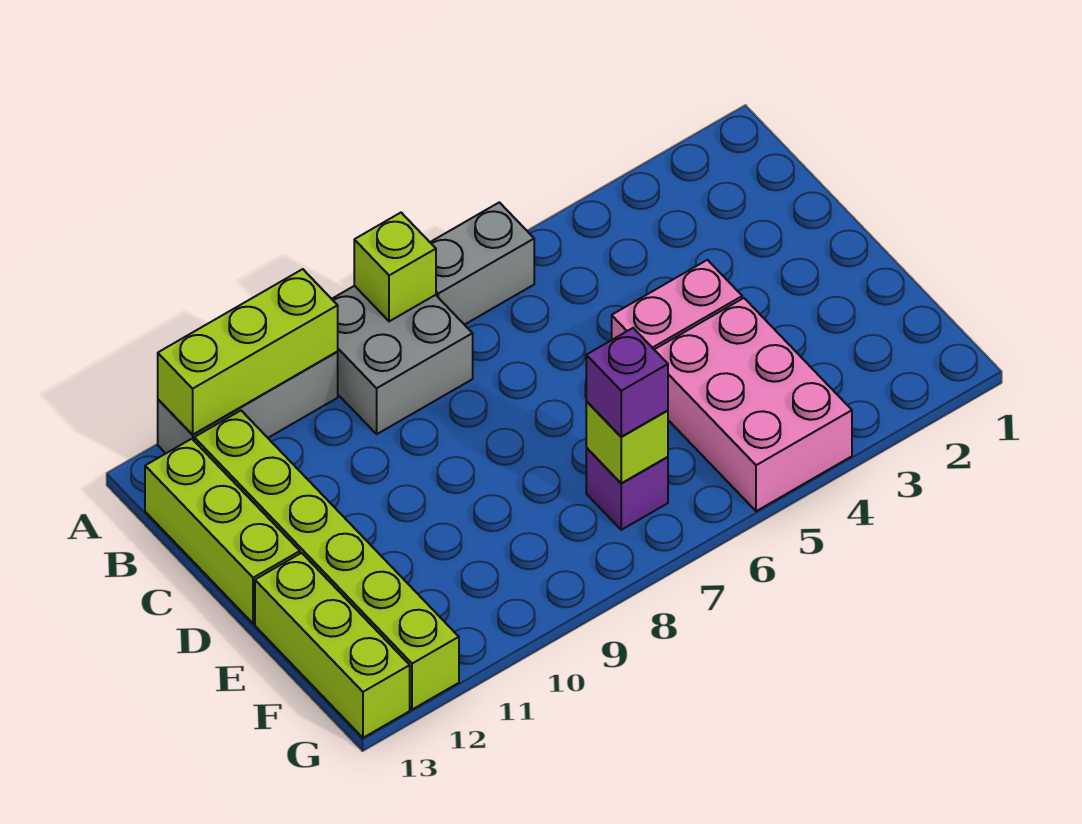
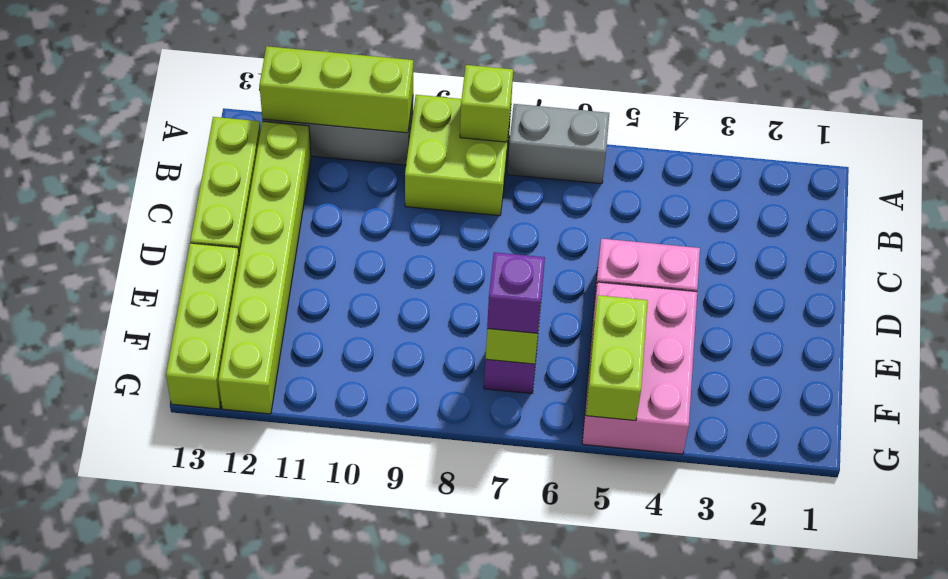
grey brick A8:B9 level 1 -> lime brick A8:B9 level 1
none -> lime brick F5:G5 level 2

